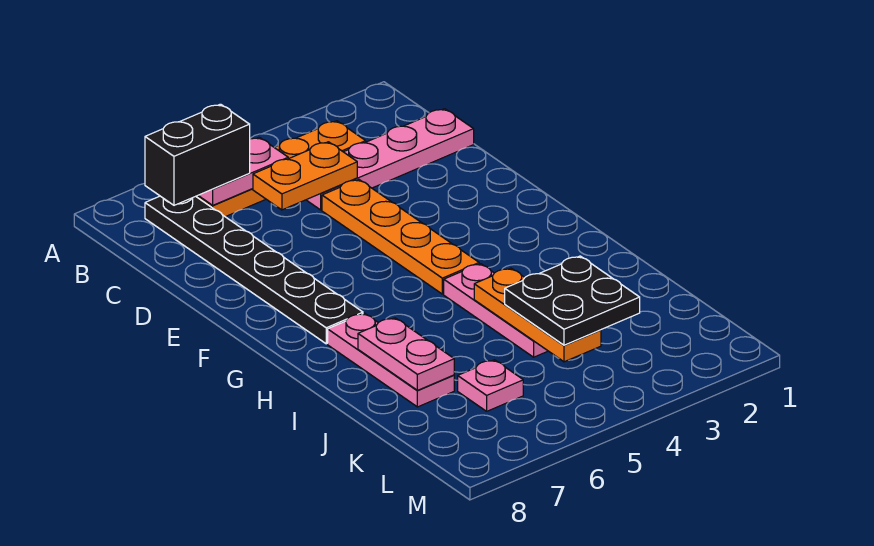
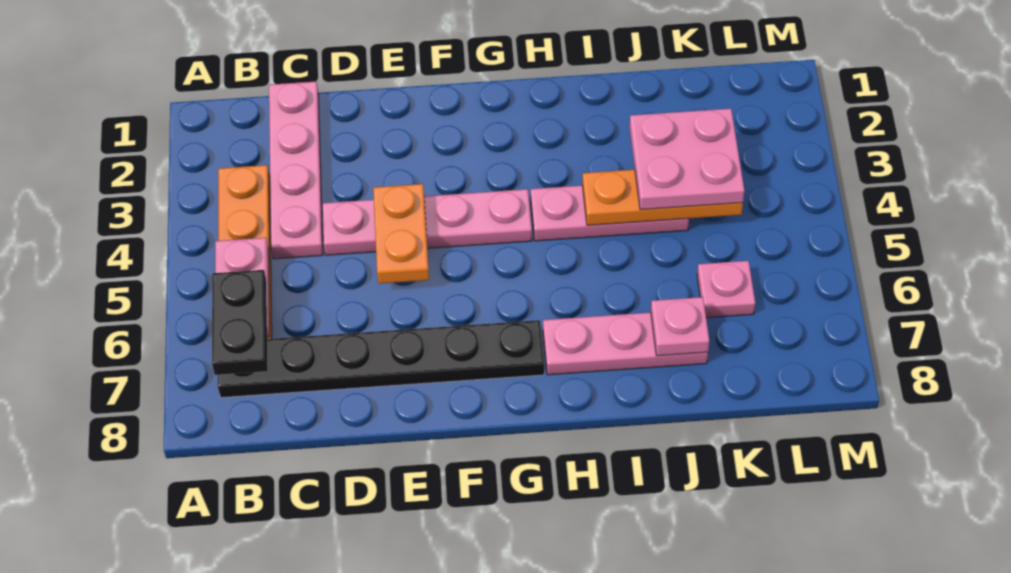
black brick B6:B7 level 3 -> black plate B6:B7 level 3
orange plate C4:C5 level 2 -> orange plate E4:E5 level 2
orange plate D4:G4 level 1 -> pink plate D4:G4 level 1
pink plate I7:J7 level 2 -> pink plate J7 level 2
black plate J3:K4 level 3 -> pink plate J3:K4 level 3

